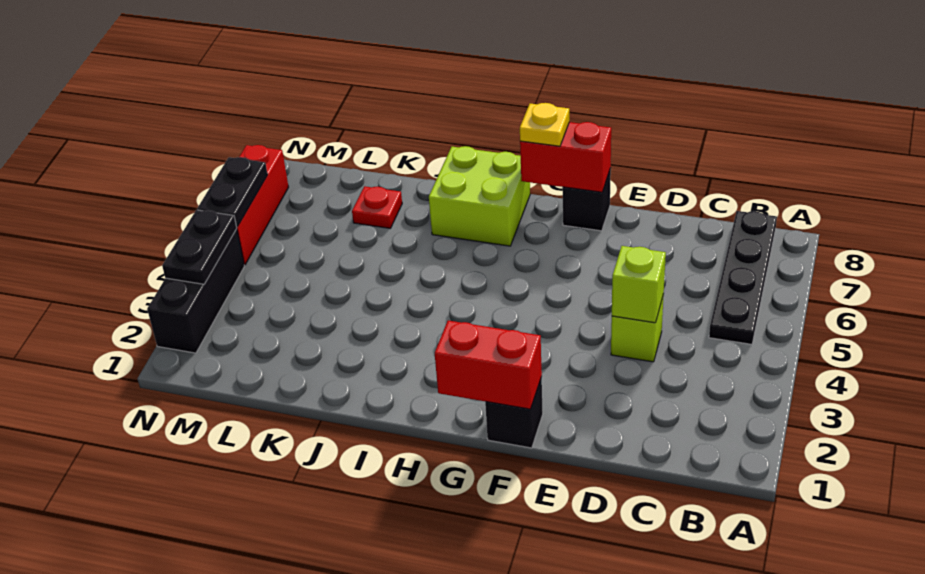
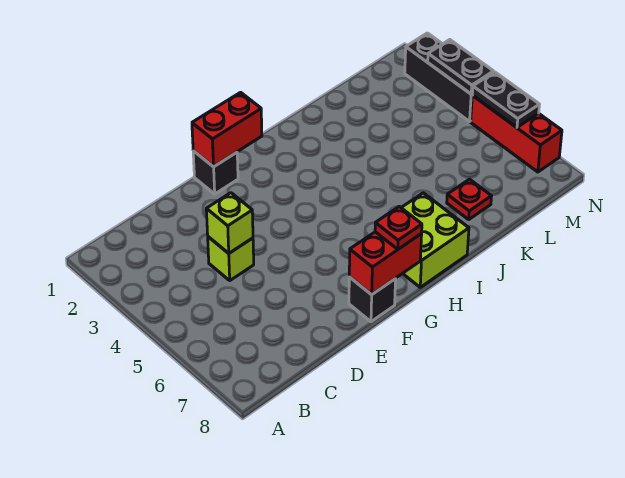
black plate B5:B8 level 1 -> none
yellow plate G8 level 3 -> red plate G8 level 3

